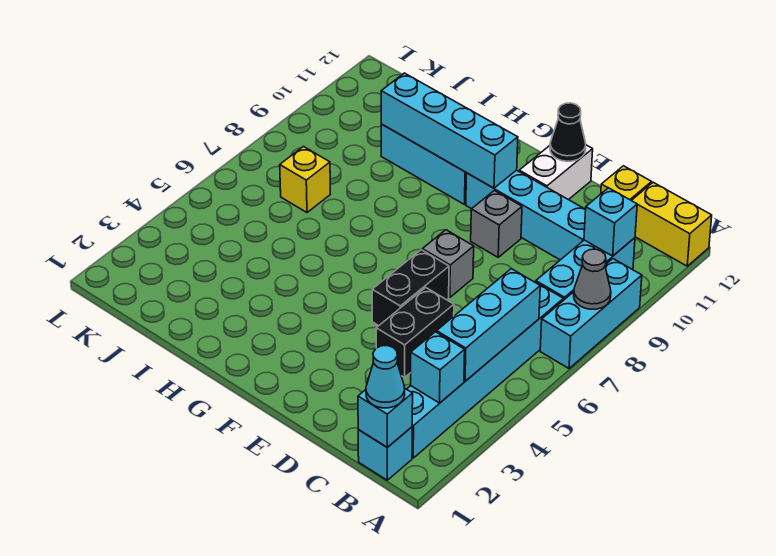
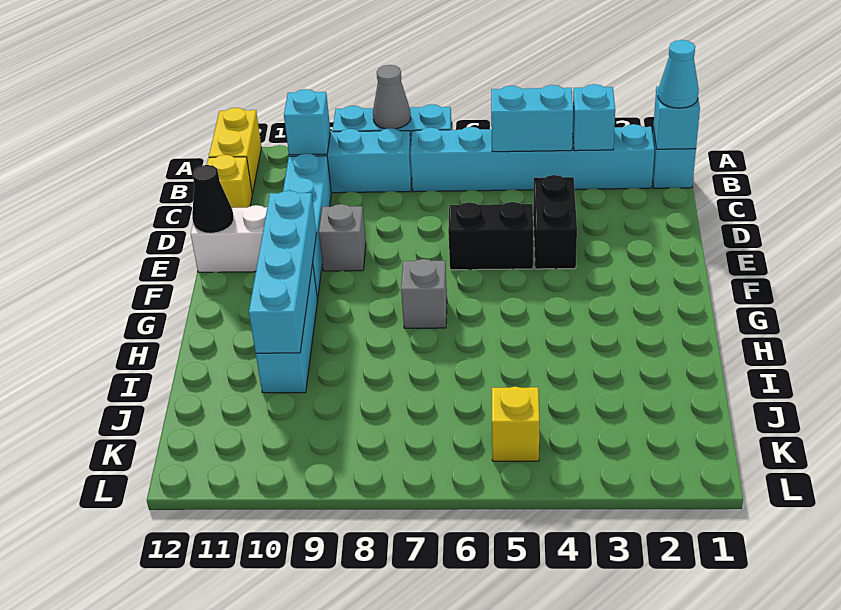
cyan brick B4:B6 level 2 -> cyan brick B4:B5 level 2
black brick D4:D5 level 1 -> black brick D4:E4 level 1
grey brick E7 level 1 -> grey brick G7 level 1
yellow brick J7 level 1 -> yellow brick K5 level 1

